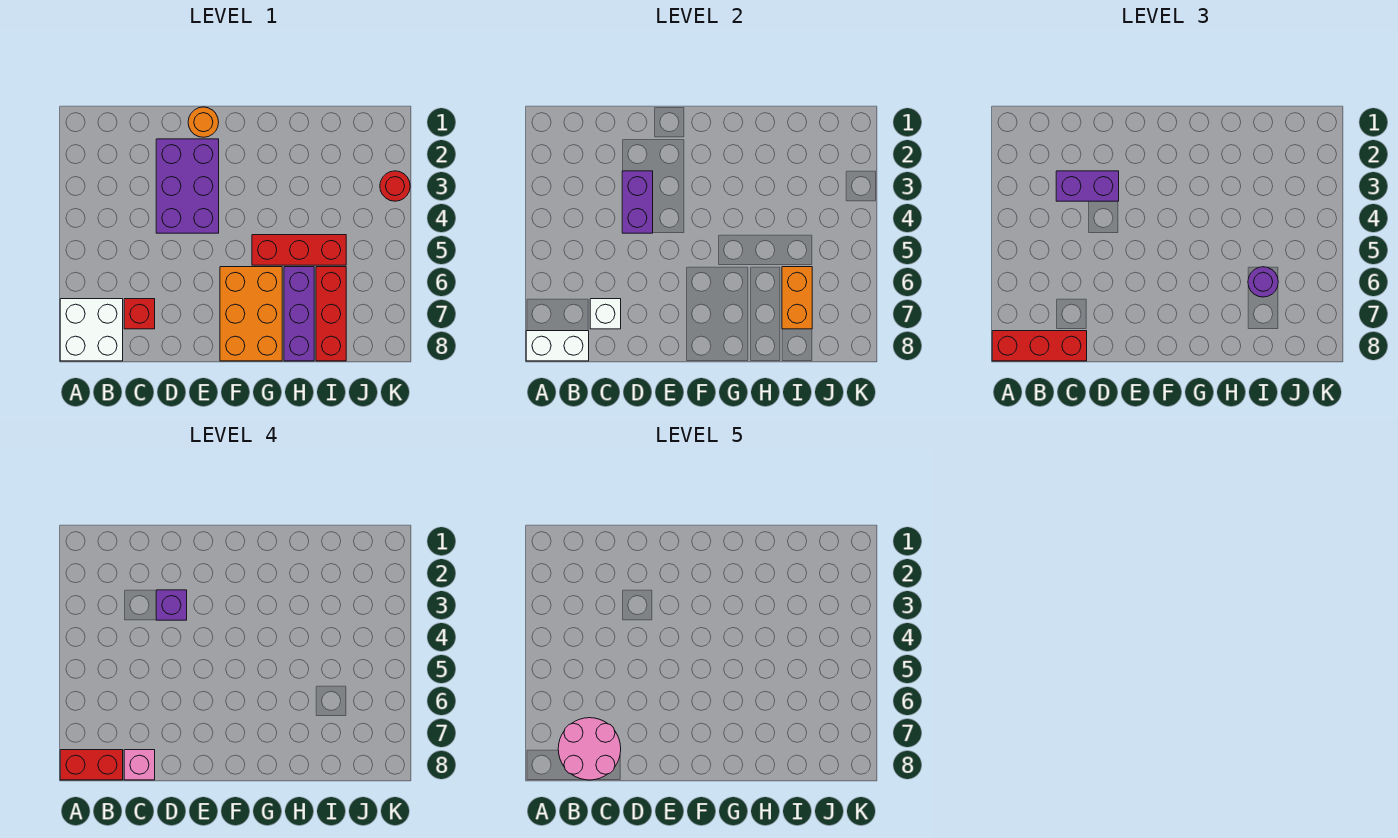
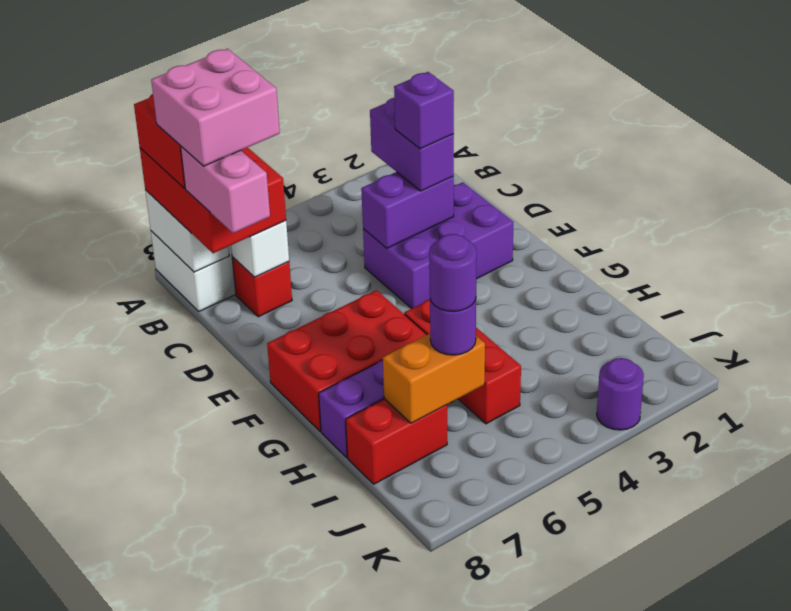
red brick A8:C8 level 3 -> red brick A7:C8 level 3
pink round brick B7:C8 level 5 -> pink brick B7:C8 level 5
pink brick C8 level 4 -> pink brick C8:D8 level 4
orange round brick E1 level 1 -> none
orange brick F6:G8 level 1 -> red brick F6:G8 level 1
red brick I6:I8 level 1 -> red brick I7:I8 level 1
none -> purple round brick I6 level 4
red round brick K3 level 1 -> purple round brick K3 level 1

